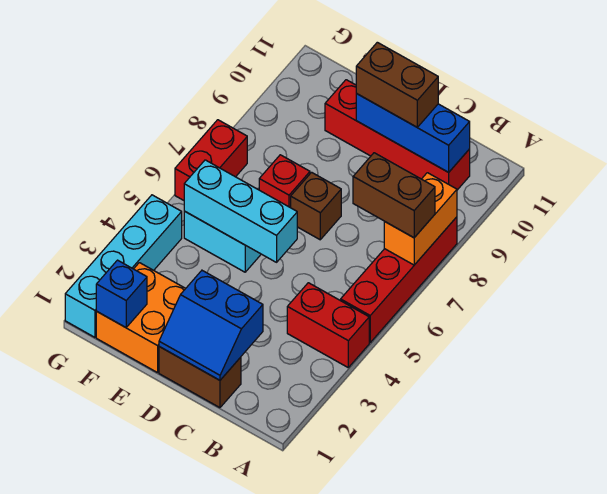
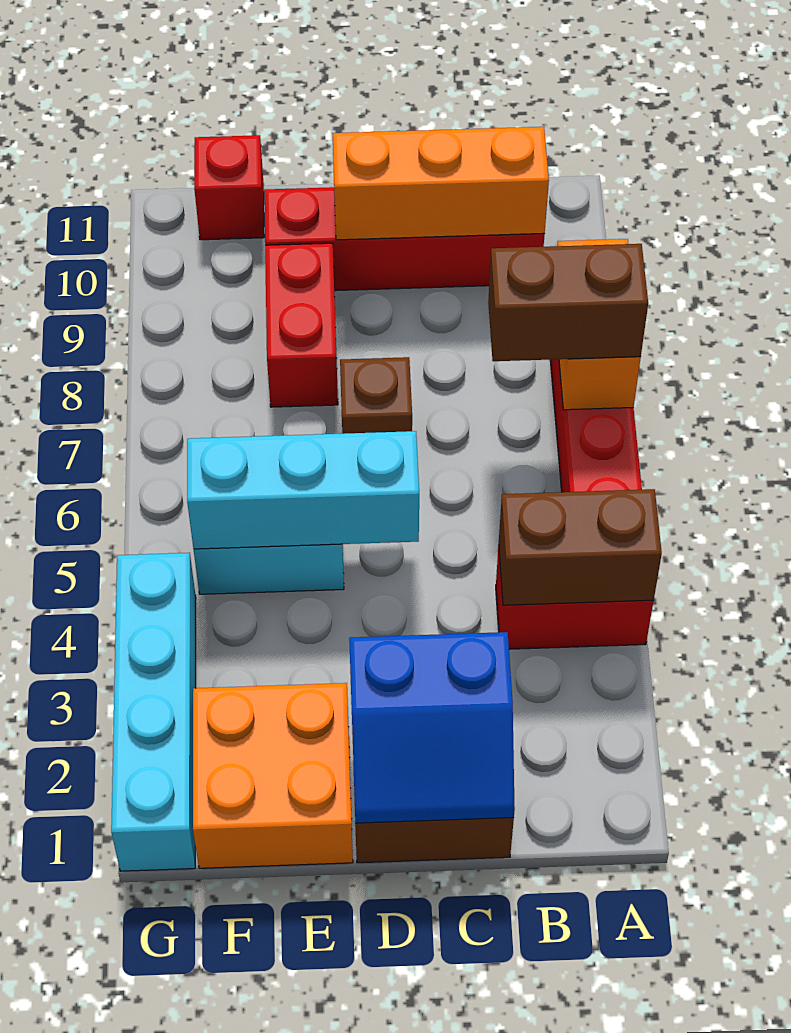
blue brick B10:D10 level 2 -> orange brick B10:D10 level 2
brown brick C10:D10 level 3 -> brown brick A4:B4 level 2
red brick E7 level 1 -> red brick F11 level 1
blue brick F1 level 2 -> none
red brick G6:G7 level 1 -> red brick E8:E9 level 1

